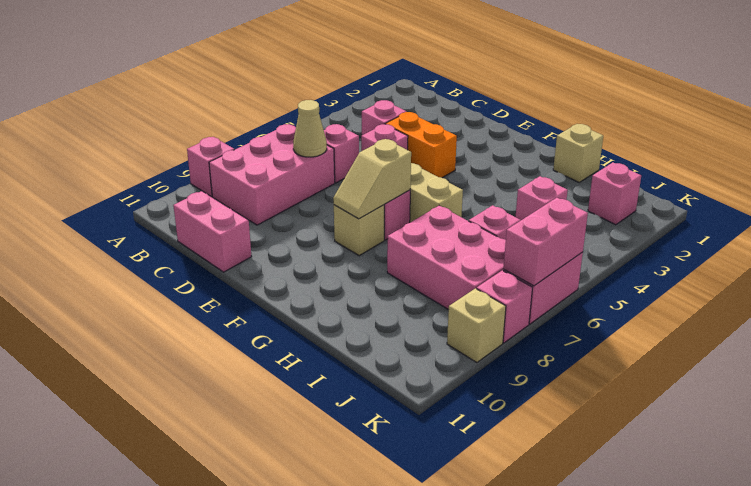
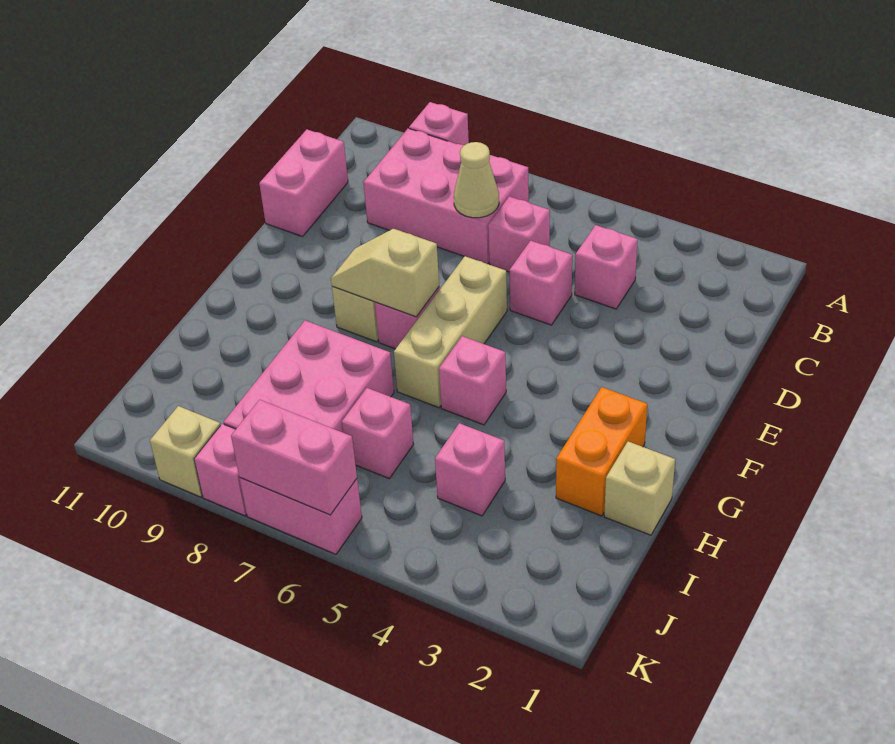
orange brick D4:E4 level 1 -> orange brick G2:H2 level 1
pink brick J2 level 1 -> pink brick G5 level 1

